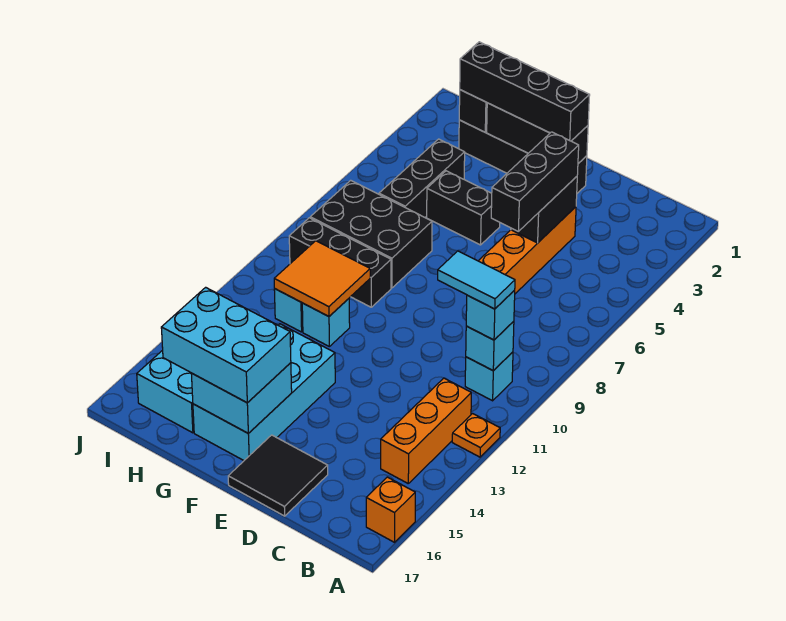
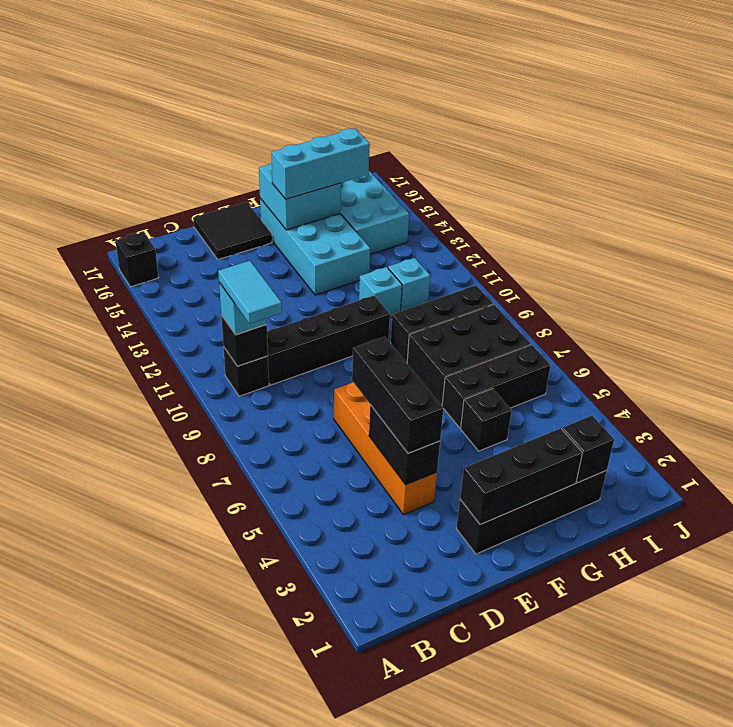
orange plate A12 level 1 -> none
orange brick A16 level 1 -> black brick A16 level 1
cyan brick B10 level 1 -> black brick B10 level 1
cyan brick B10 level 2 -> black brick B10 level 2
cyan tile B10:C10 level 4 -> cyan tile B9:B10 level 4
orange brick B12:B14 level 1 -> none
black brick E2:H2 level 3 -> black brick C10:F10 level 1
black brick F5:G5 level 1 -> black brick G5 level 1
cyan brick F15:H16 level 3 -> cyan brick F15:H15 level 3
orange tile G10:H11 level 2 -> none
black brick H4:H6 level 1 -> black brick G6:I6 level 1

